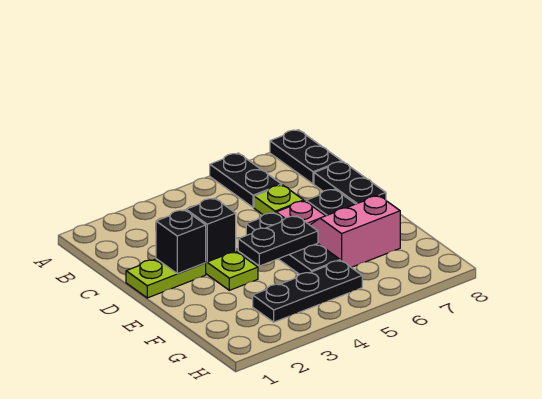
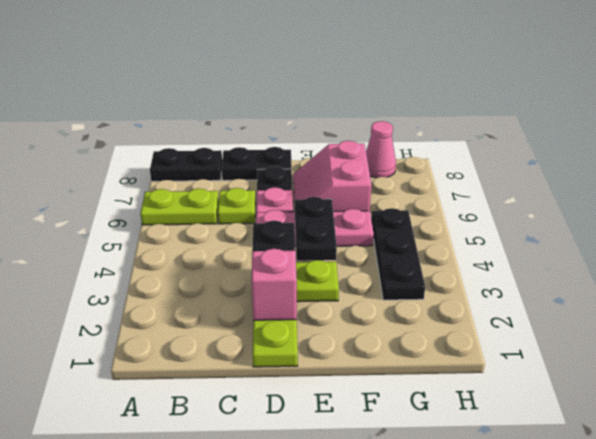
black plate A6:B6 level 1 -> lime plate A6:B6 level 1
black brick D2 level 2 -> pink brick D2 level 2
black plate D5:F5 level 1 -> pink plate D5:F5 level 1
none -> pink cone G8 level 1

